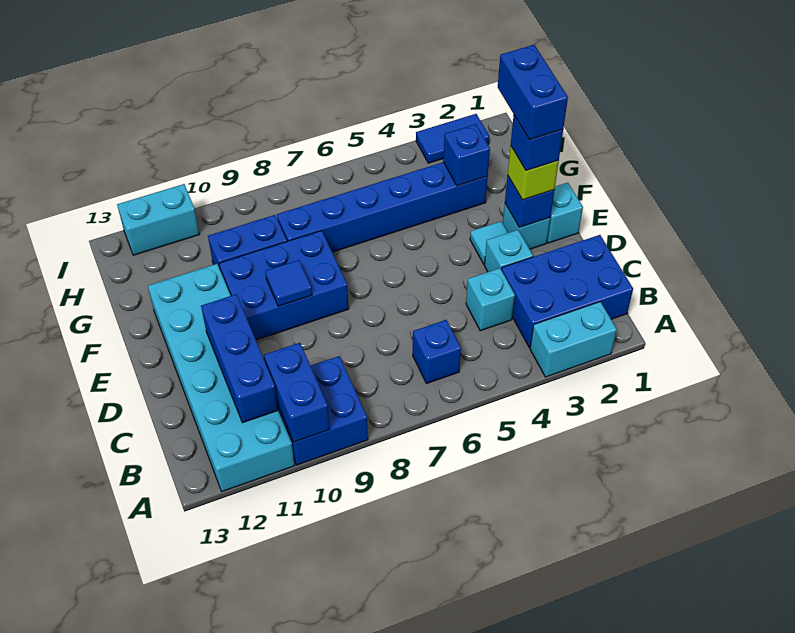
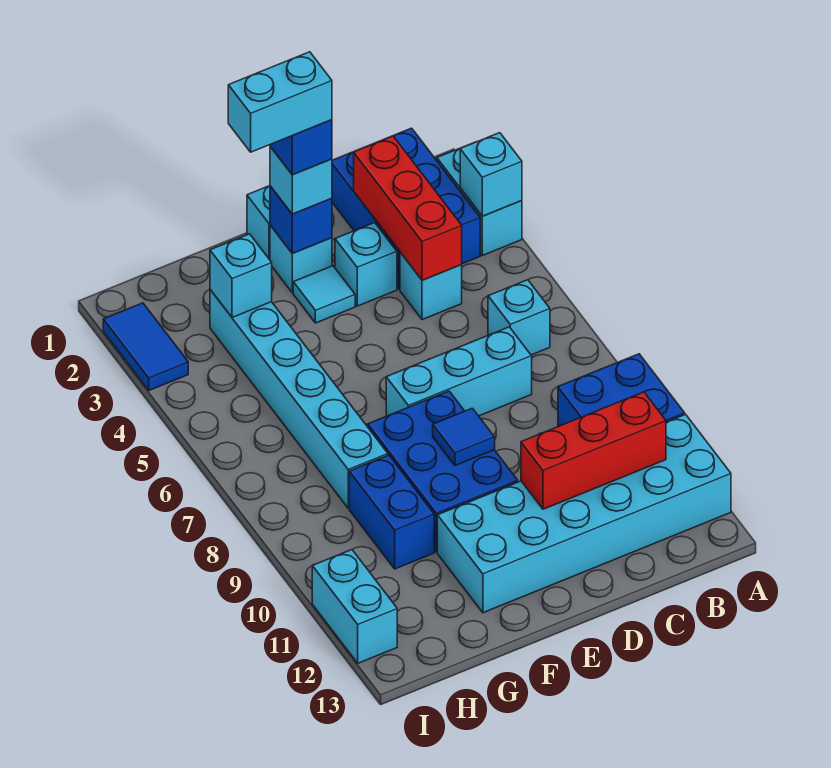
none -> cyan brick A3 level 2
blue brick A10:B10 level 2 -> none
blue brick B6 level 1 -> cyan brick B6 level 1
blue brick B11:D11 level 2 -> red brick B11:D11 level 2
none -> red brick C2:C4 level 2
none -> cyan brick C7:E7 level 1
lime brick E2 level 3 -> cyan brick E2 level 3
blue brick E2:F2 level 5 -> cyan brick E2:F2 level 5
blue brick G3:G8 level 1 -> cyan brick G3:G8 level 1
blue brick G3 level 2 -> cyan brick G3 level 2

